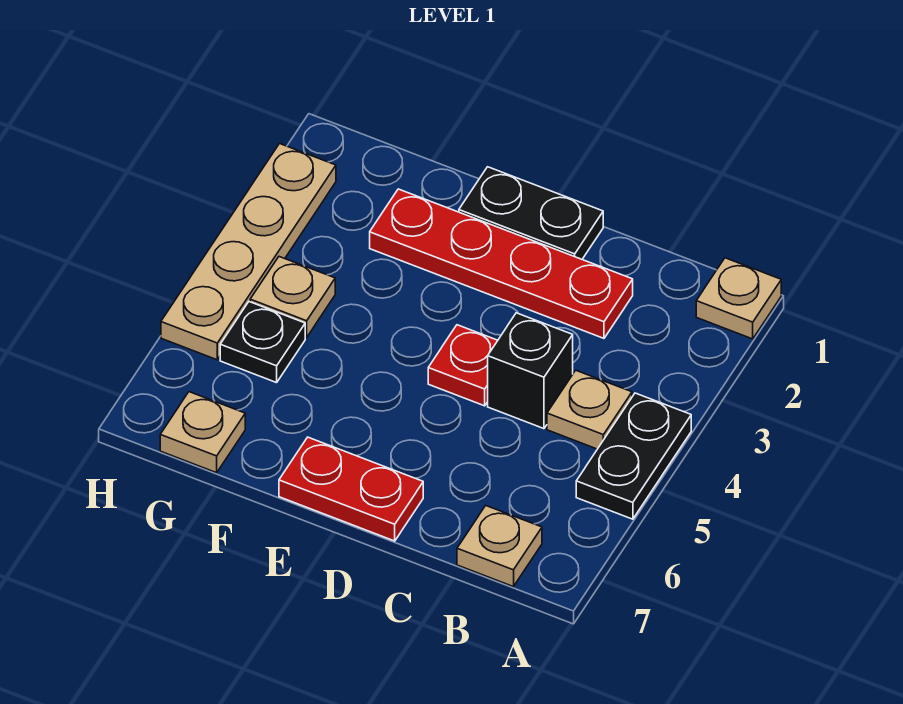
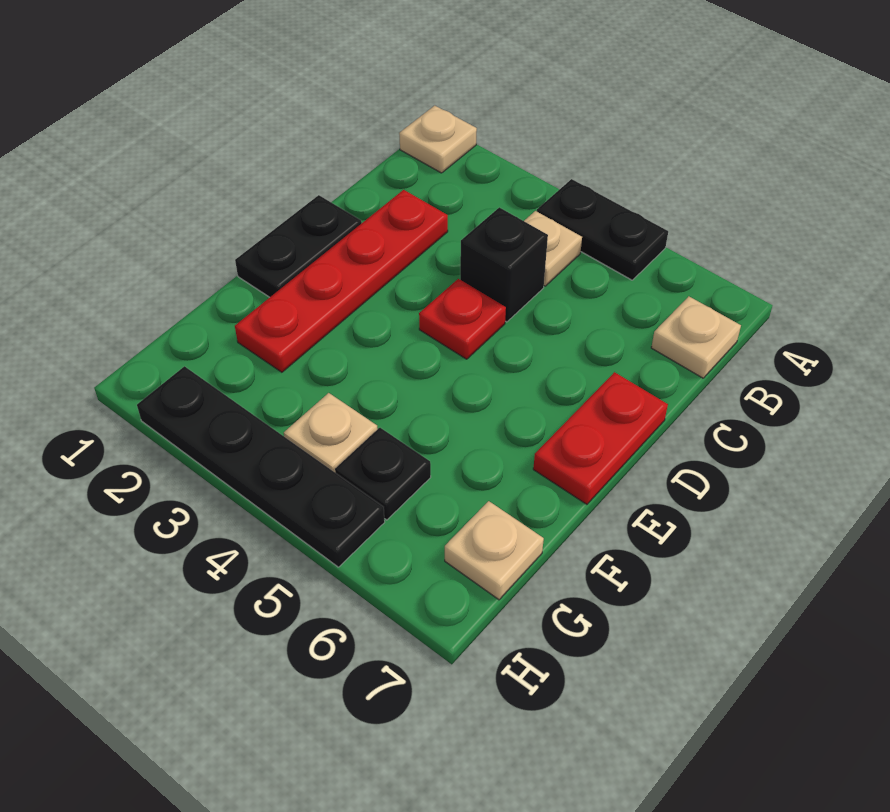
tan plate H2:H5 level 1 -> black plate H2:H5 level 1

